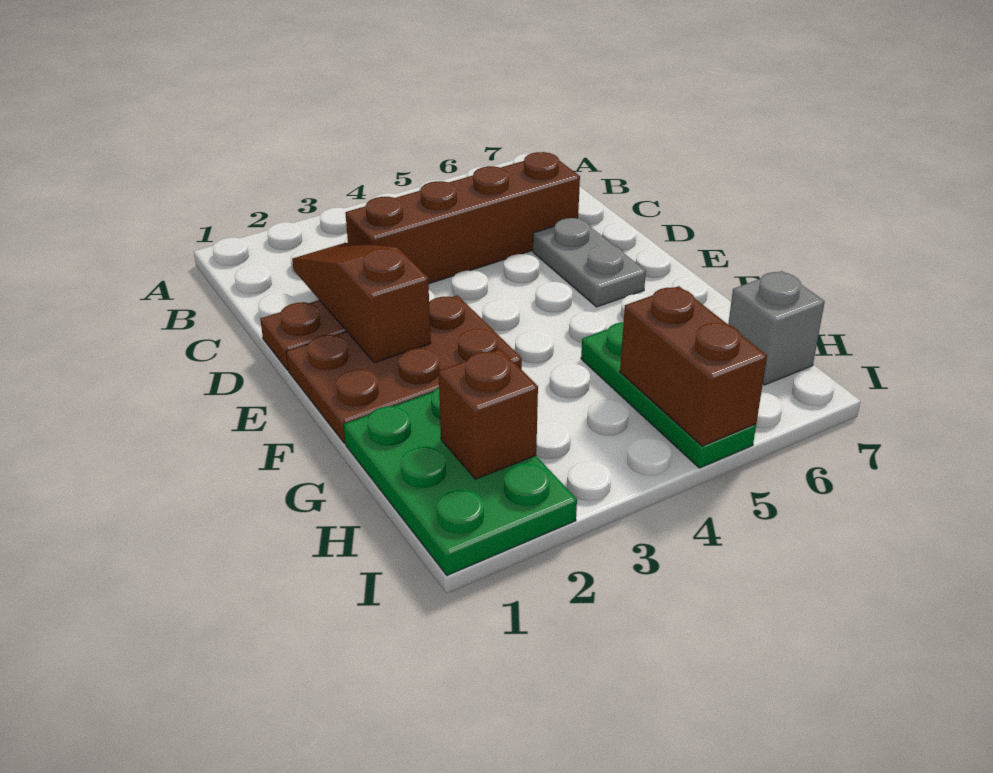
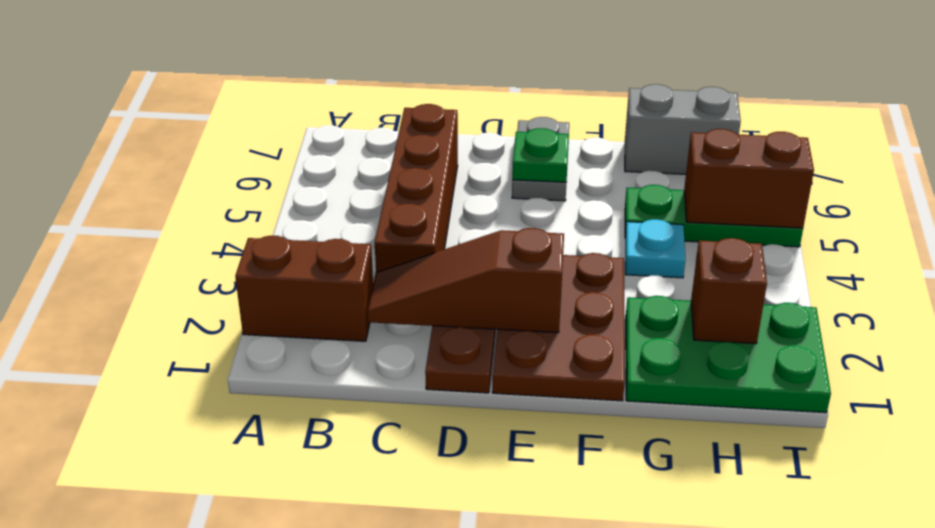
none -> brown brick A2:B2 level 1
grey plate D6:E6 level 1 -> grey plate E6:E7 level 1
none -> green plate E6 level 2
none -> cyan plate G4 level 1
grey brick H7 level 1 -> grey brick G7:H7 level 1

